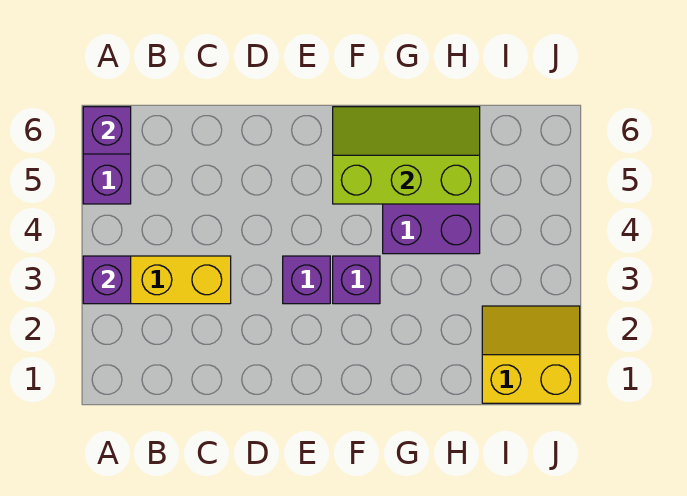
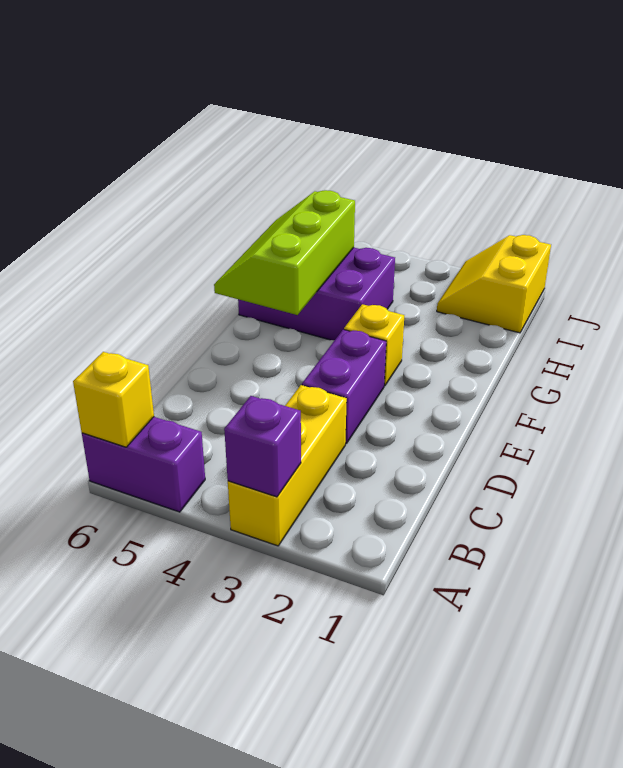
purple brick A6 level 2 -> yellow brick A6 level 2
purple brick E3 level 1 -> purple brick D3:E3 level 1
purple brick F3 level 1 -> yellow brick F3 level 1

